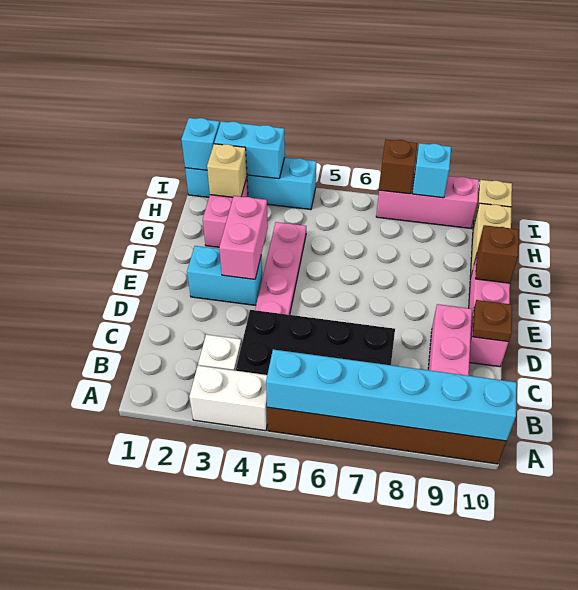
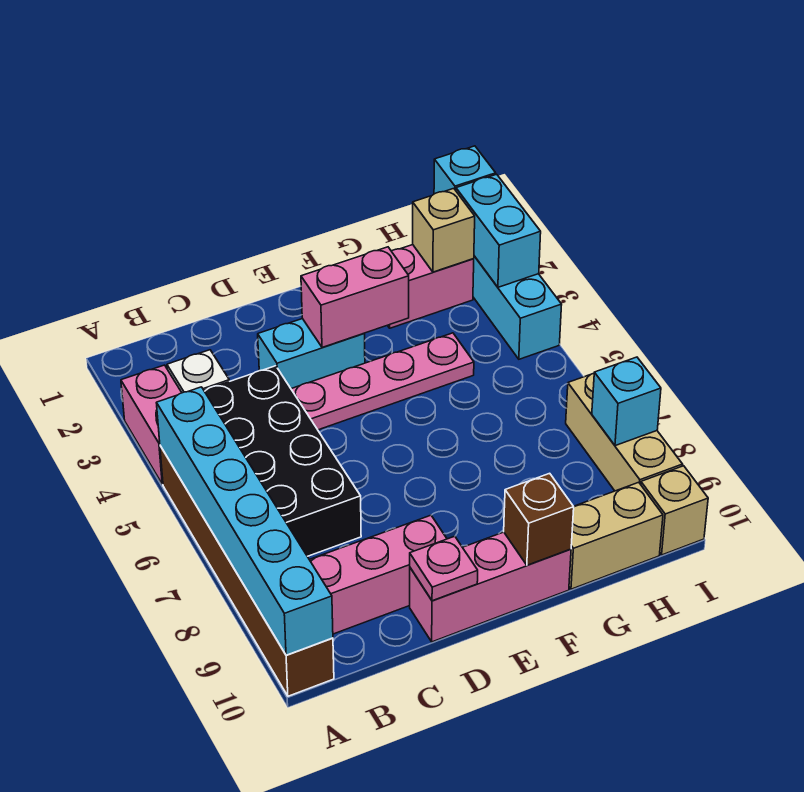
white brick A3:A4 level 1 -> pink brick A3:A4 level 1
brown plate D10 level 2 -> pink plate D10 level 2
cyan brick E2:E3 level 1 -> cyan brick D3:E3 level 1
pink brick I7:I9 level 1 -> tan brick I7:I9 level 1
brown brick I7 level 2 -> none

